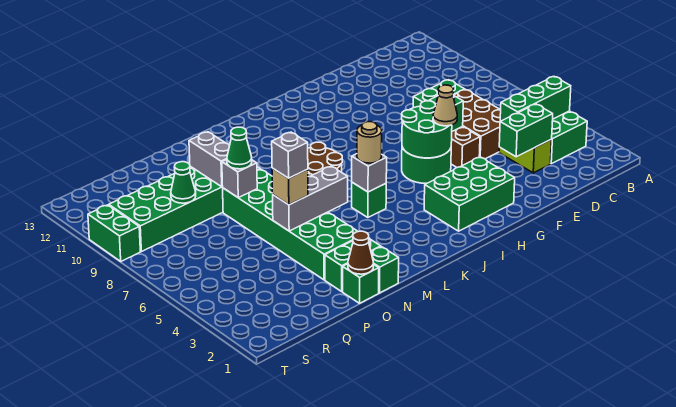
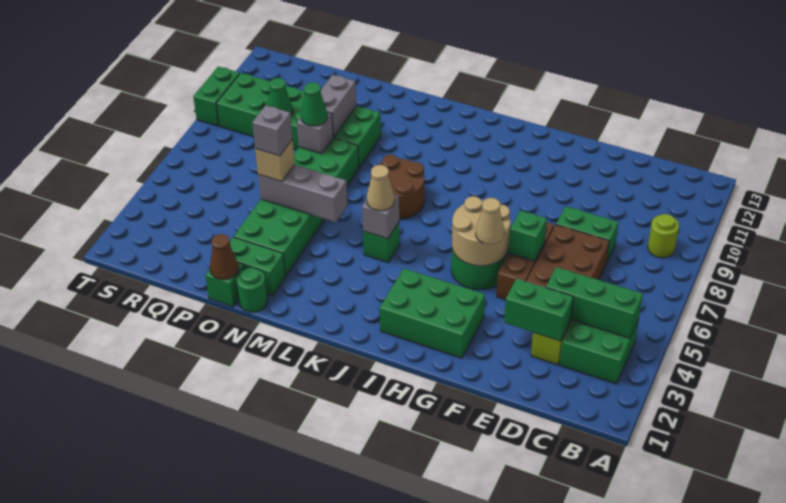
none -> lime round brick B9 level 1
green round brick G5:H6 level 2 -> tan round brick G5:H6 level 2
tan round brick K5 level 3 -> tan cone K5 level 3
green brick N1 level 1 -> green round brick N1 level 1

